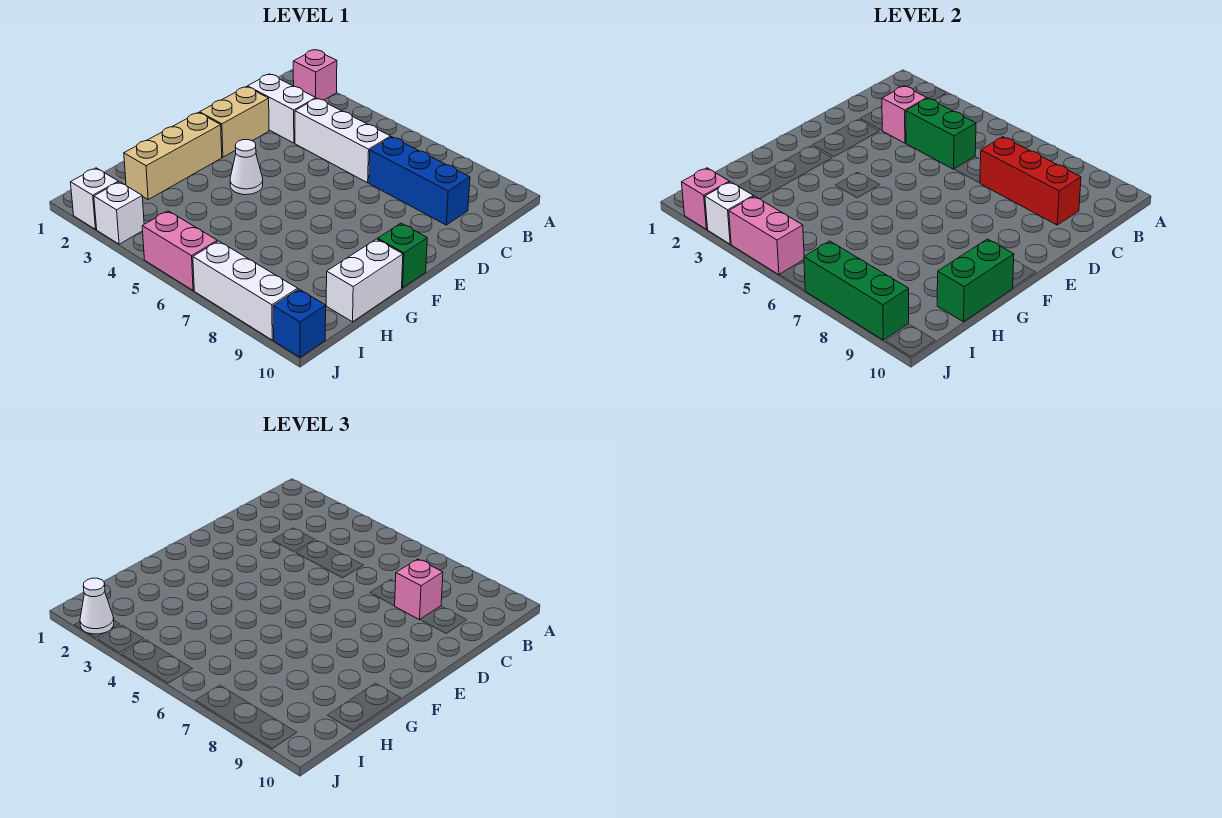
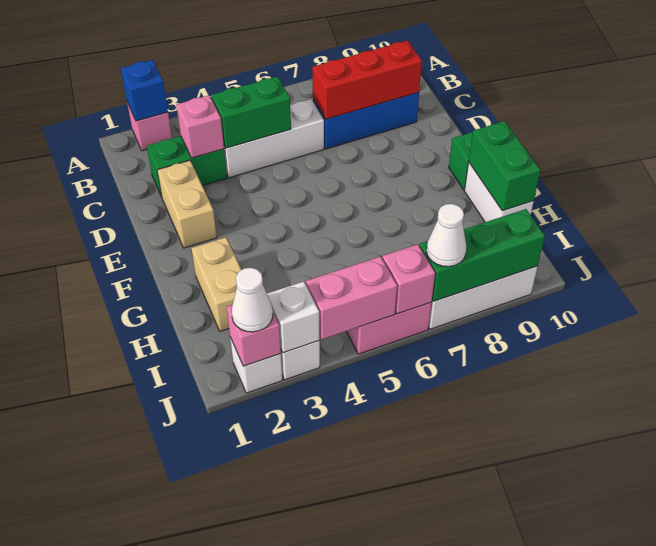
white brick C2:C3 level 1 -> green brick C2:C3 level 1
pink brick C8 level 3 -> pink brick J6 level 2
tan brick F2:H2 level 1 -> tan brick G2:H2 level 1
white cone F4 level 1 -> white cone J7 level 3
blue brick J10 level 1 -> blue brick A2 level 2

